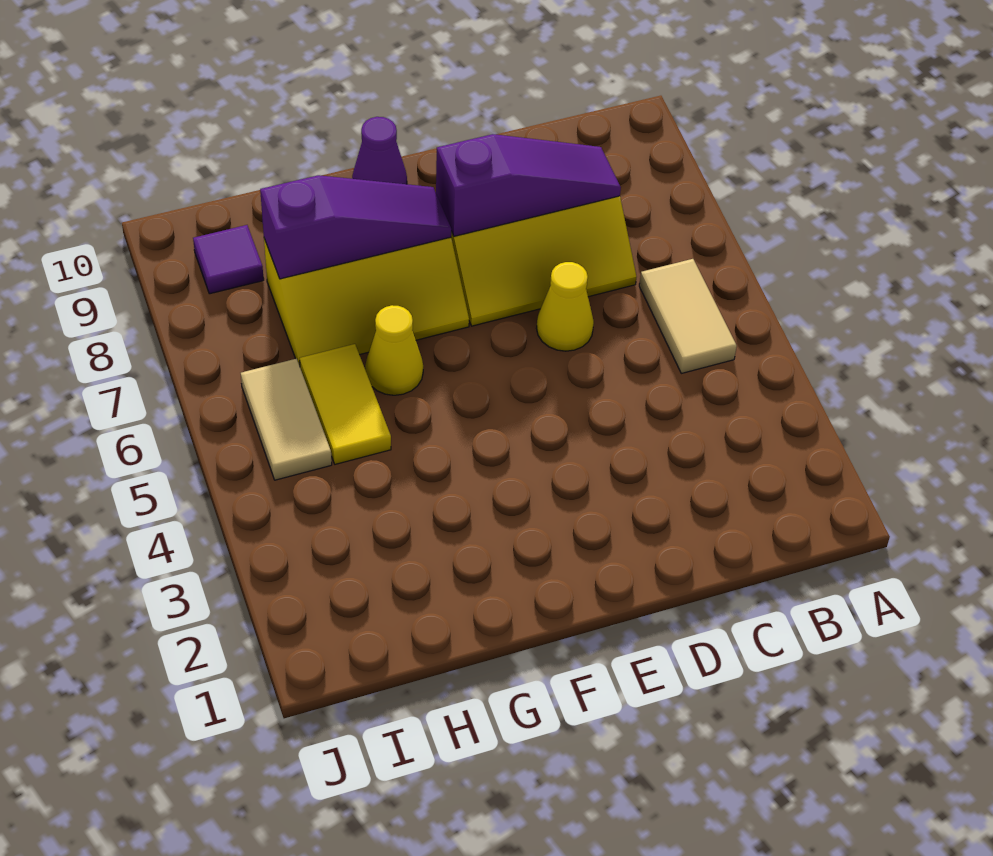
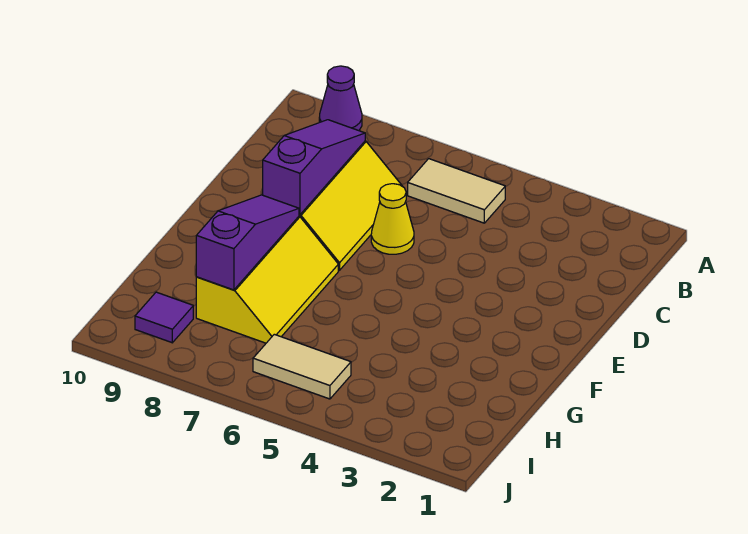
purple cone F10 level 1 -> purple cone A9 level 1
yellow cone G6 level 1 -> none
yellow tile H5:H6 level 1 -> none

